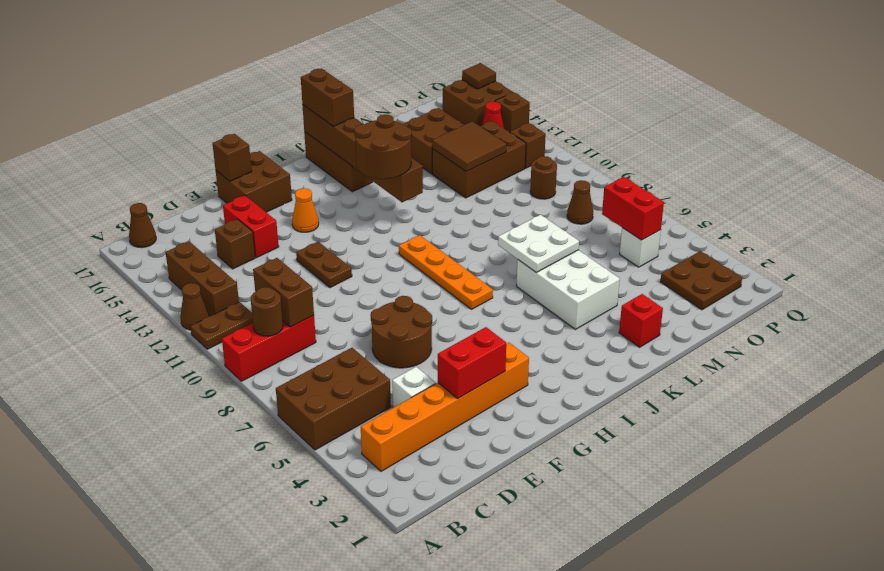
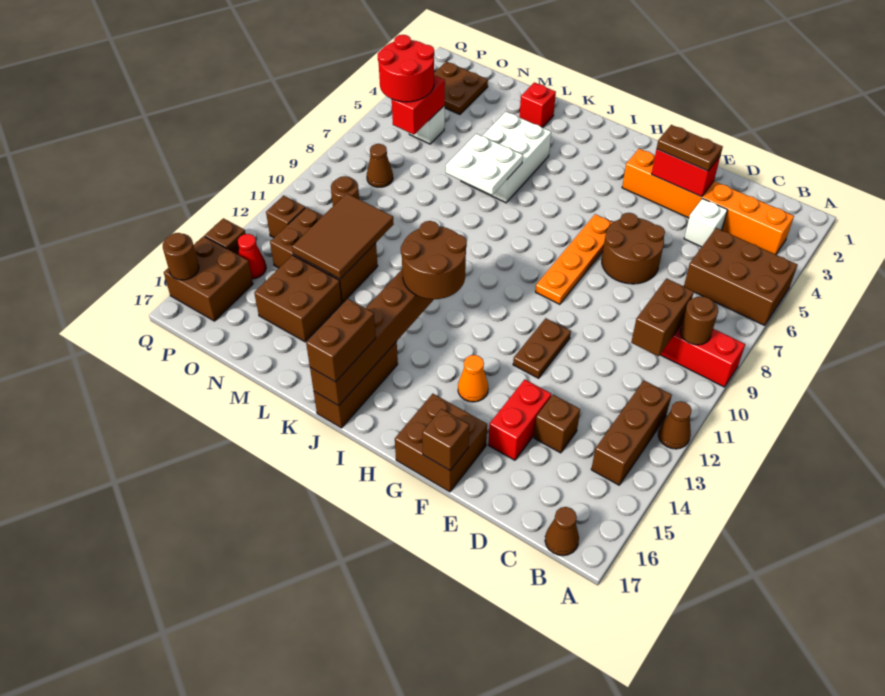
brown plate A11:B11 level 1 -> brown plate E3:F3 level 3
orange plate I7:I10 level 1 -> orange plate G6:G9 level 1
brown tile M12:N13 level 2 -> brown tile M11:N13 level 2
none -> red round brick O5:P6 level 3
brown tile Q16 level 2 -> brown round brick Q16 level 2

